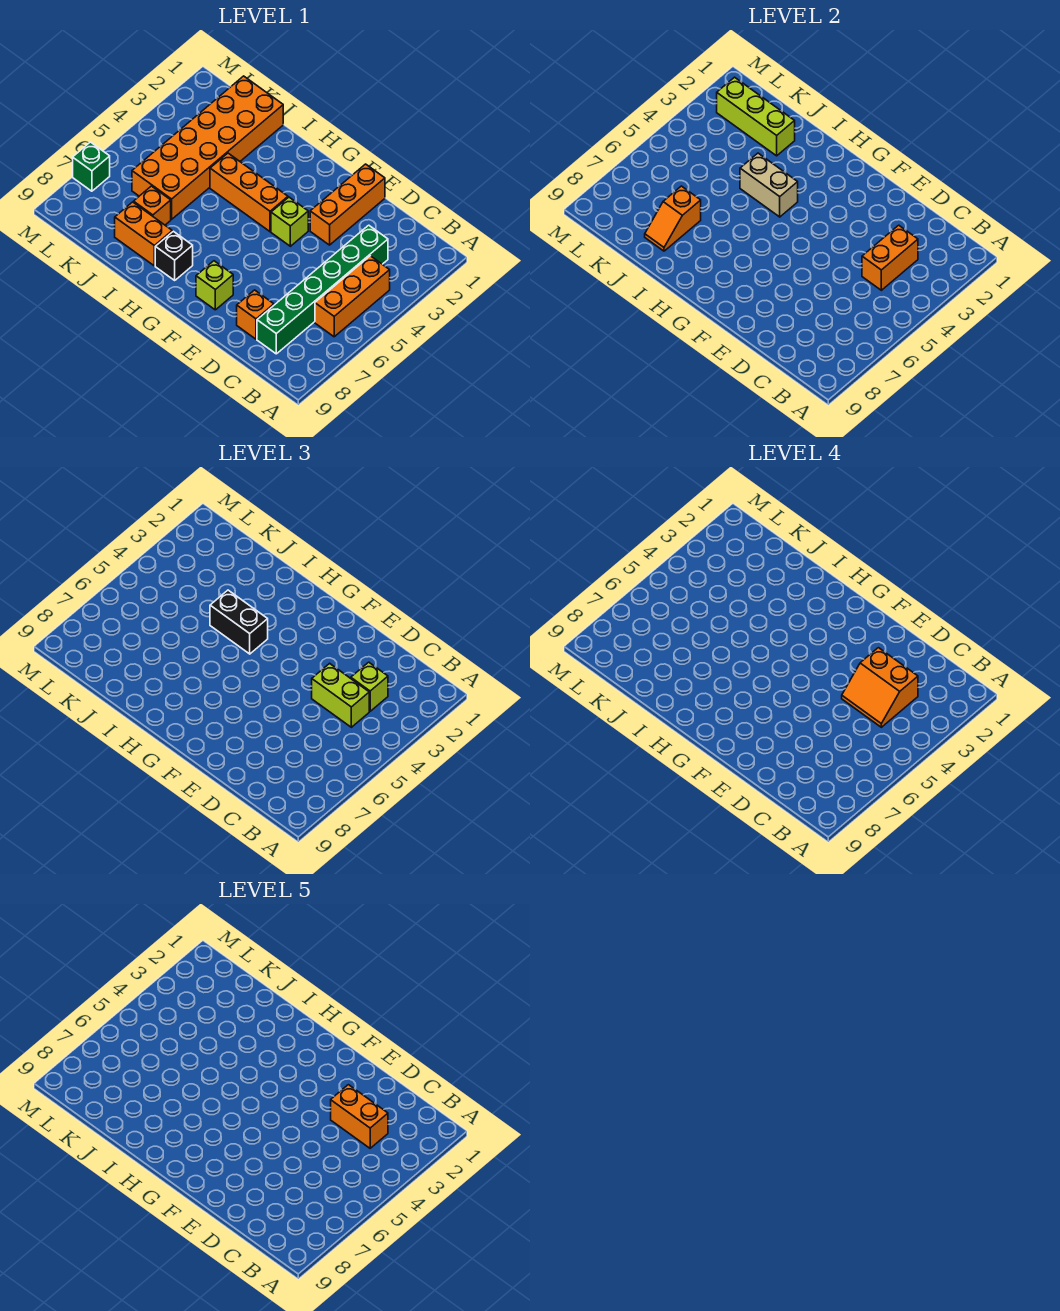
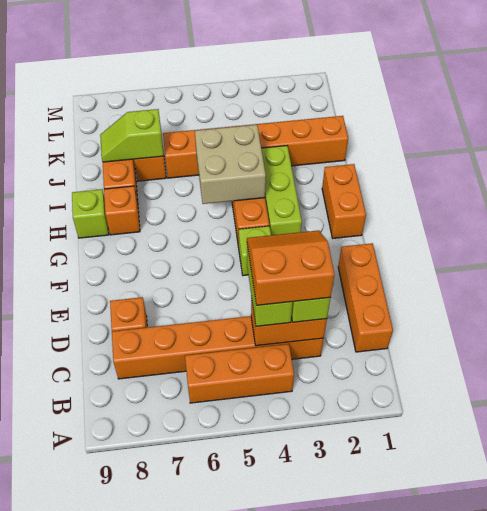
green brick C3:C8 level 1 -> orange brick C3:C8 level 1
orange slope C3:D4 level 4 top 3 -> orange slope C3:D4 level 4 top C
orange brick C3:D3 level 5 -> orange brick G1:H1 level 1
orange brick E1:E3 level 1 -> orange brick C1:E1 level 1
lime brick F8 level 1 -> lime brick H9 level 1
tan brick H4:I4 level 2 -> tan brick H4:I5 level 2
black brick H4:I4 level 3 -> none
black brick H8 level 1 -> orange brick H8 level 1
orange brick J1:K6 level 1 -> orange brick J1:J6 level 1
lime brick J2:L2 level 2 -> lime brick G3:I3 level 1
orange slope J7:J8 level 2 top 7 -> lime slope J7:J8 level 2 top 7
green brick M7 level 1 -> none

